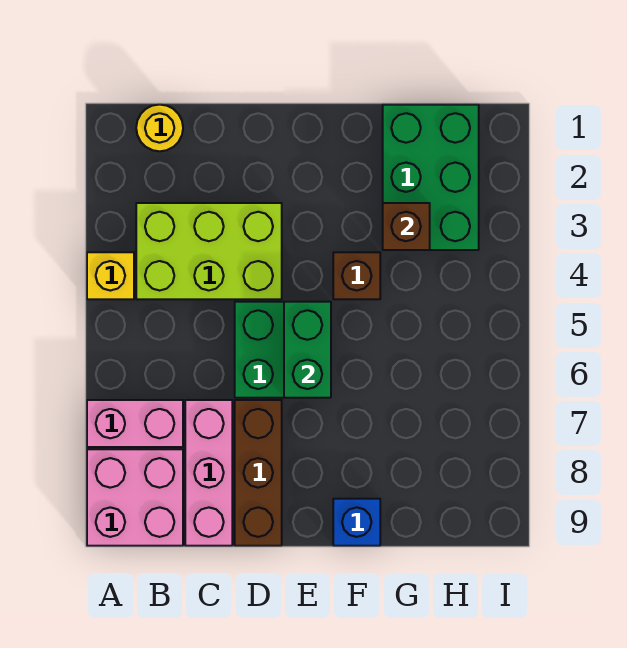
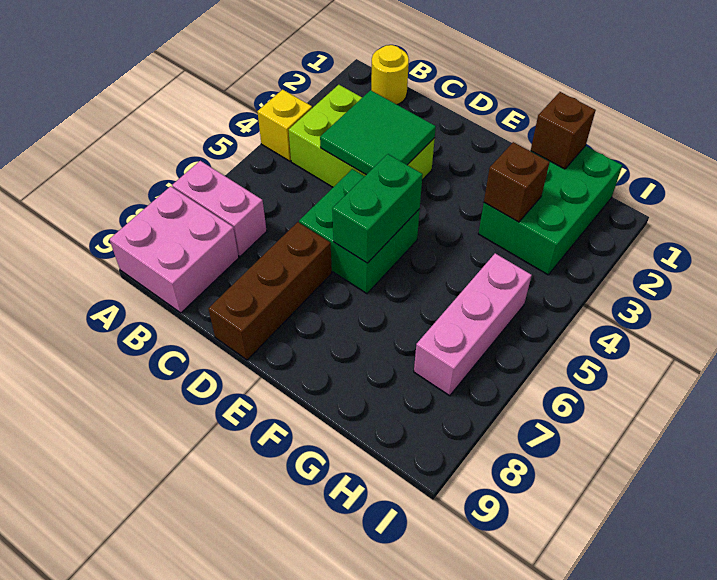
none -> green tile C3:D4 level 2
pink brick C7:C9 level 1 -> pink brick H5:H7 level 1
brown brick F4 level 1 -> brown brick G1 level 2
blue brick F9 level 1 -> none

